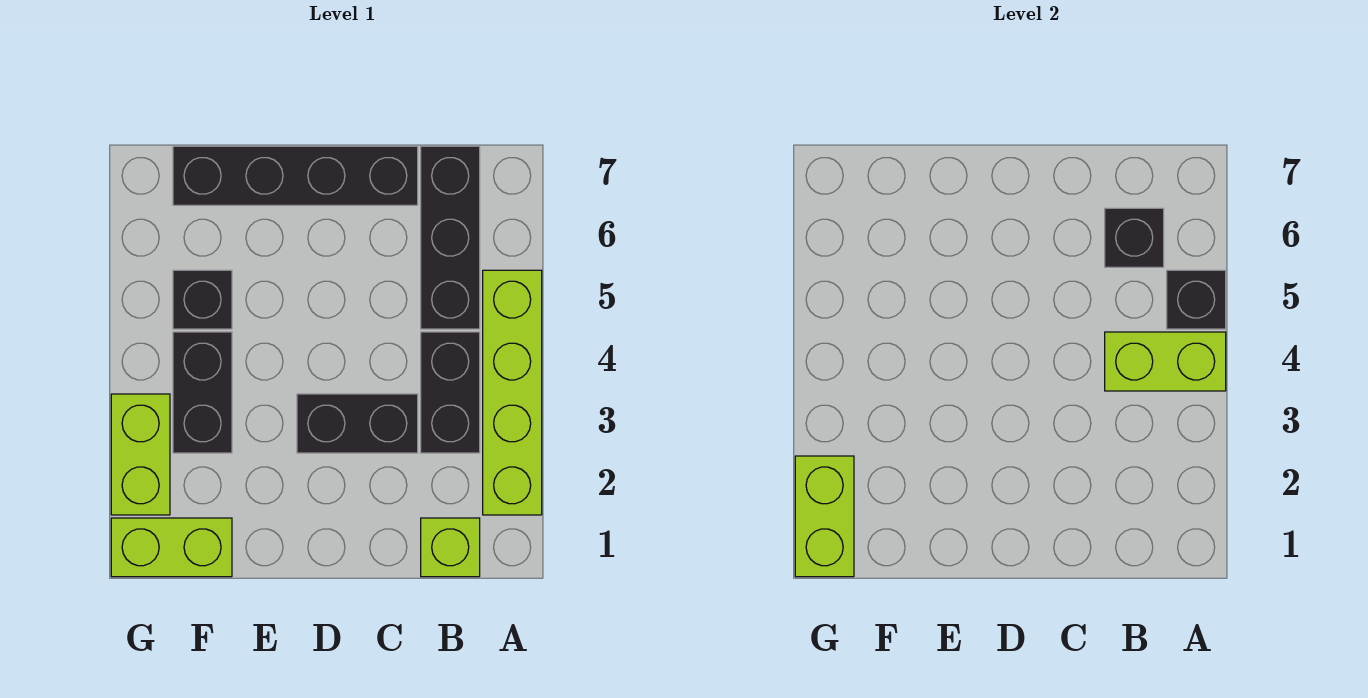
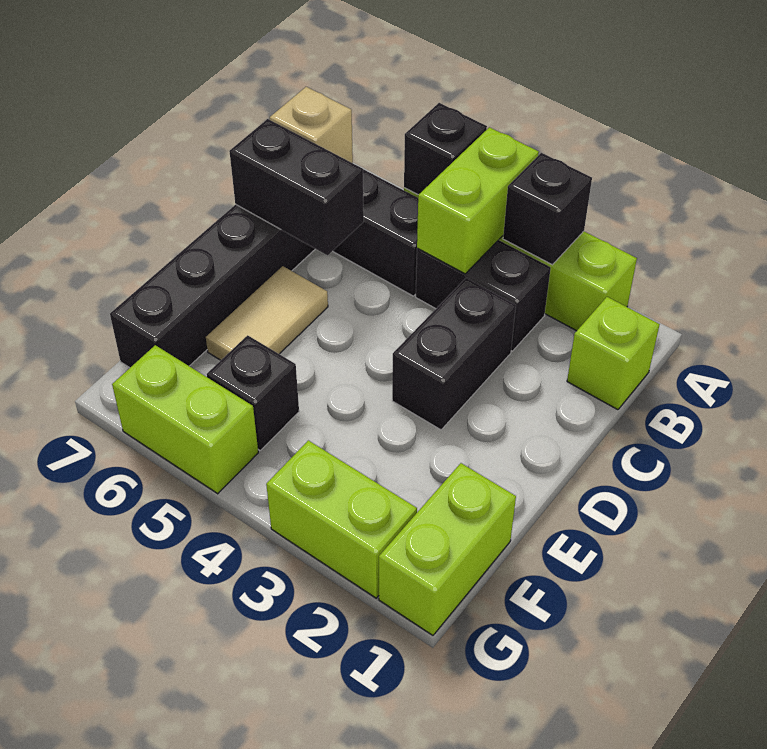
black brick B6 level 2 -> black brick A3 level 2
none -> tan brick B7 level 2
none -> tan tile D6:E6 level 1
black brick F3:F4 level 1 -> black brick C6:C7 level 2
lime brick G1:G2 level 2 -> lime brick G5:G6 level 1

